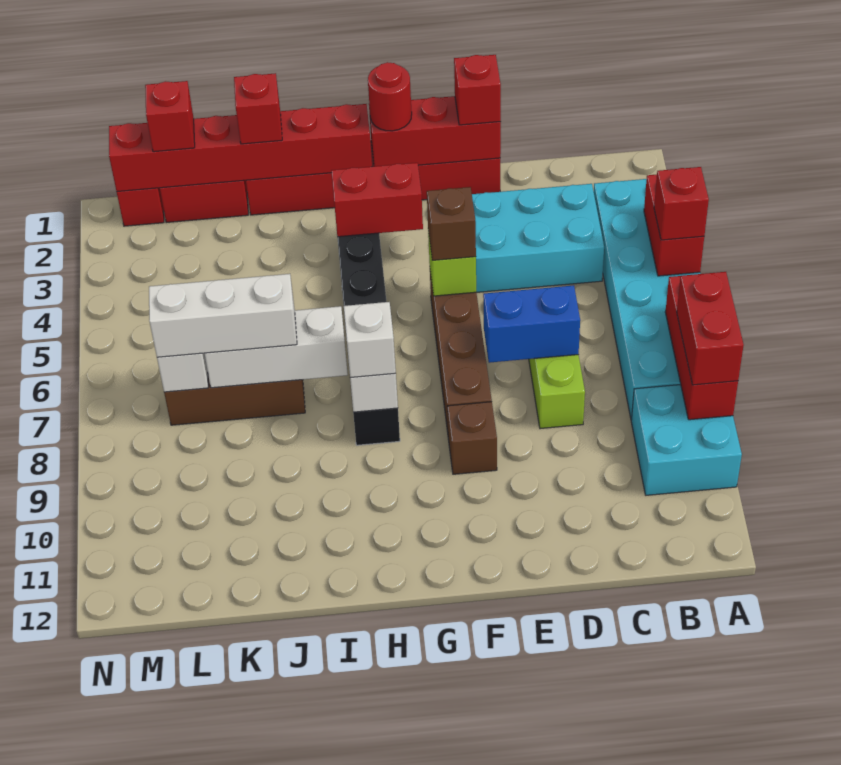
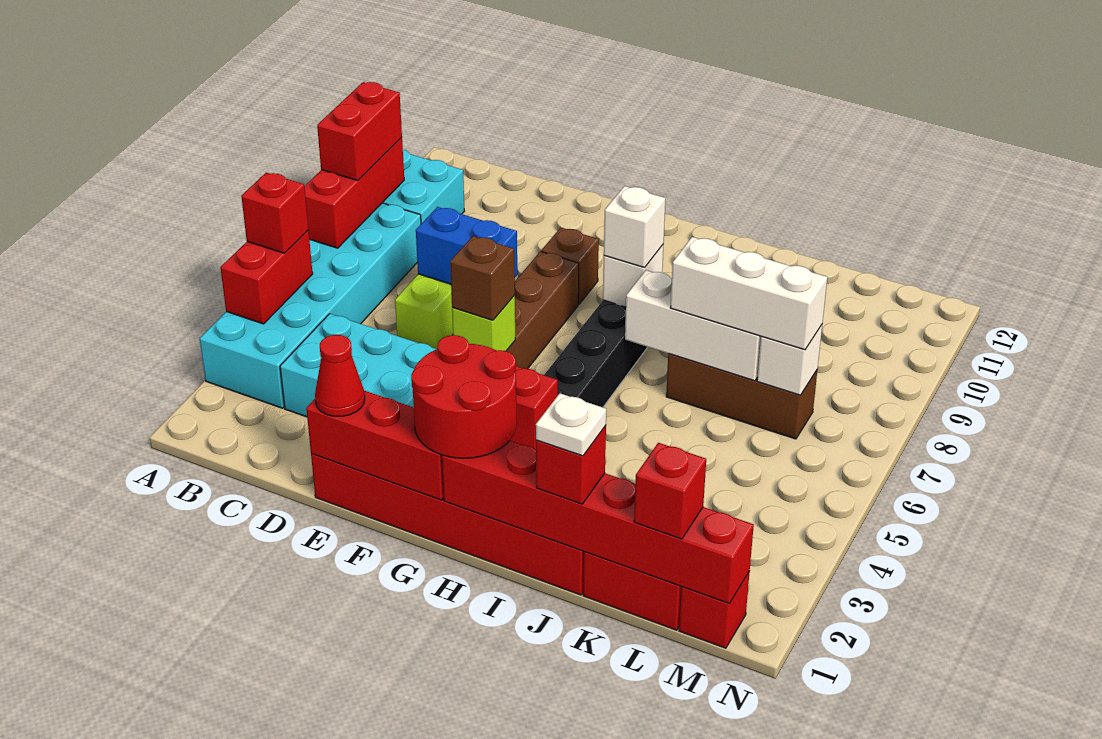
red brick E1 level 3 -> red cone E1 level 3
red round brick G1 level 3 -> red round brick G1:H2 level 3
none -> white plate J1 level 4

